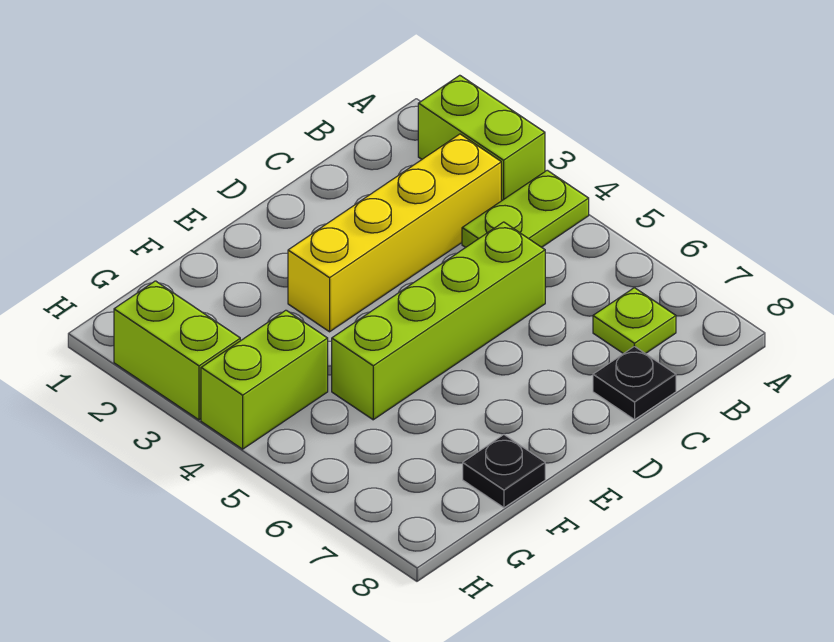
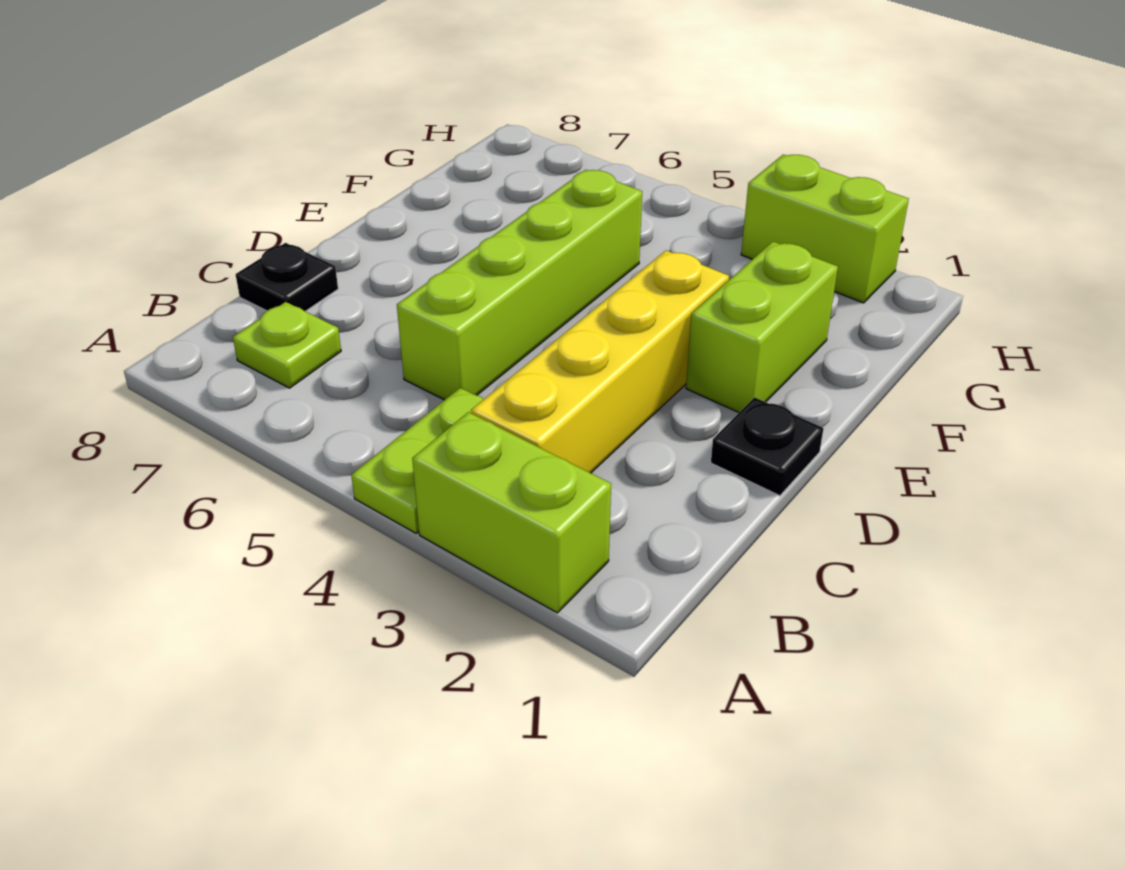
black plate F8 level 1 -> black plate D1 level 1
lime brick G4:H4 level 1 -> lime brick E2:F2 level 1

